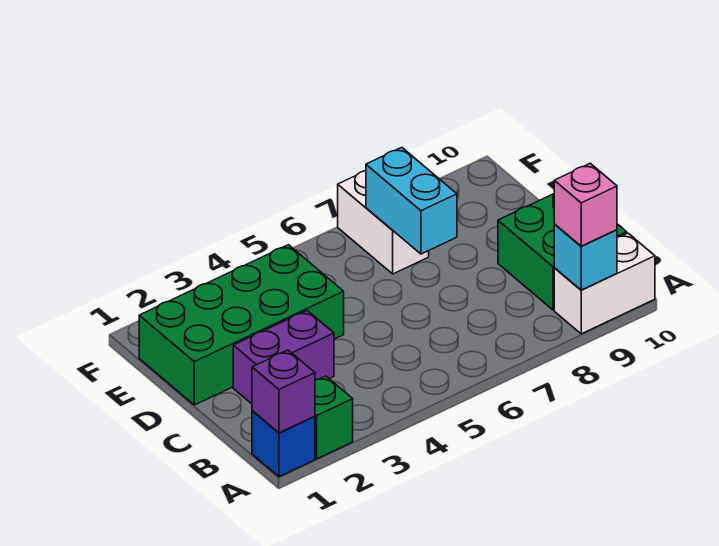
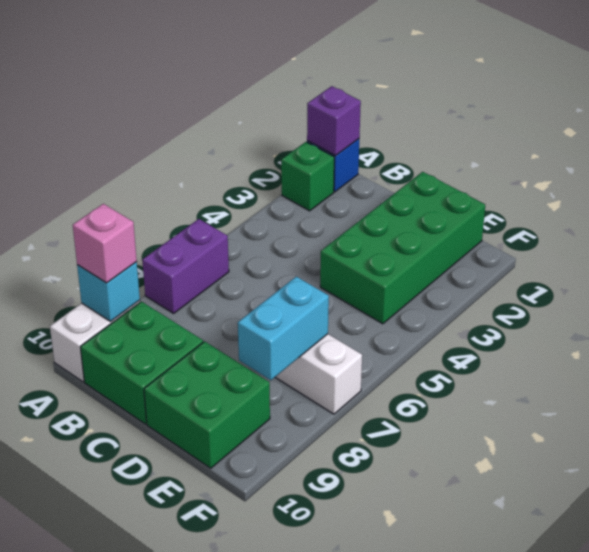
purple brick C2:C3 level 1 -> purple brick A6:A7 level 1
cyan brick D7:E7 level 2 -> cyan brick E7:E8 level 2
none -> green brick D9:E10 level 1

